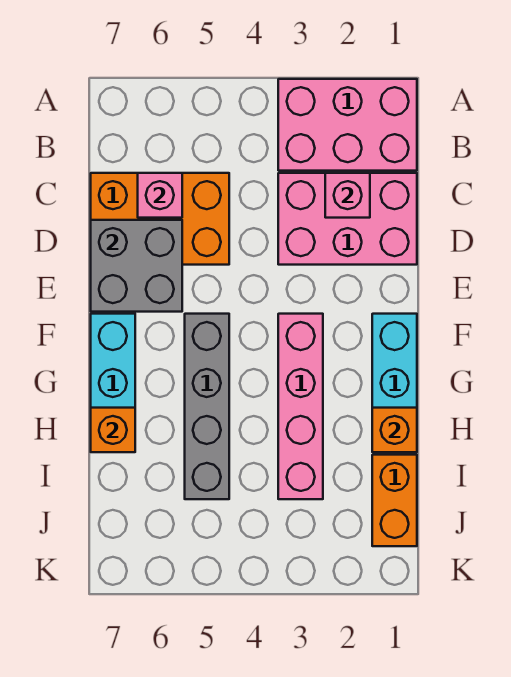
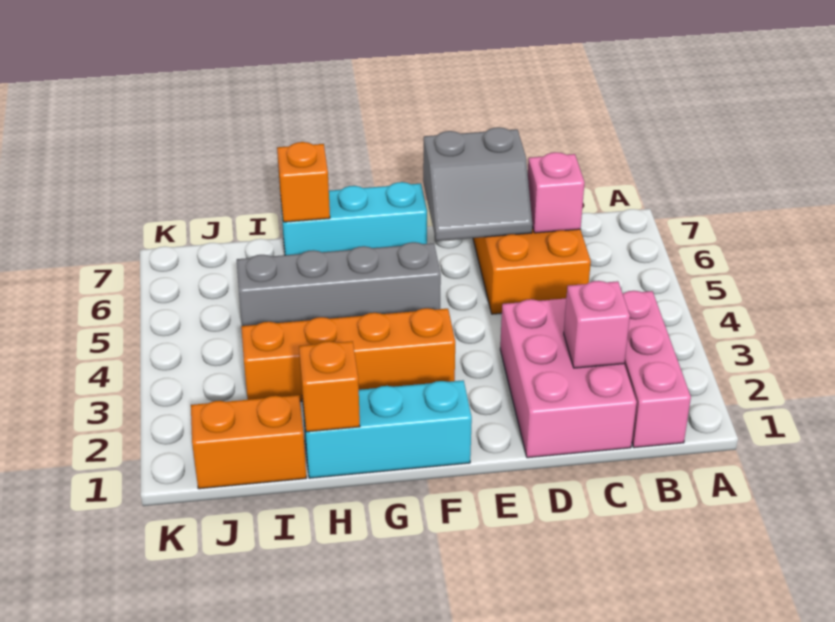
pink brick A1:B3 level 1 -> pink brick B1:B3 level 1
grey brick D6:E7 level 2 -> grey slope D6:E7 level 2 top 7
pink brick F3:I3 level 1 -> orange brick F3:I3 level 1

